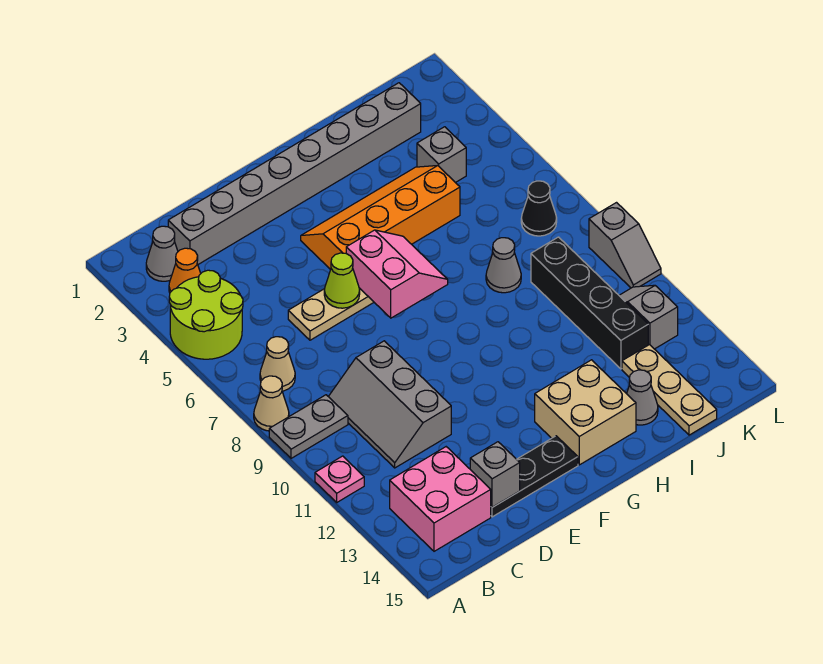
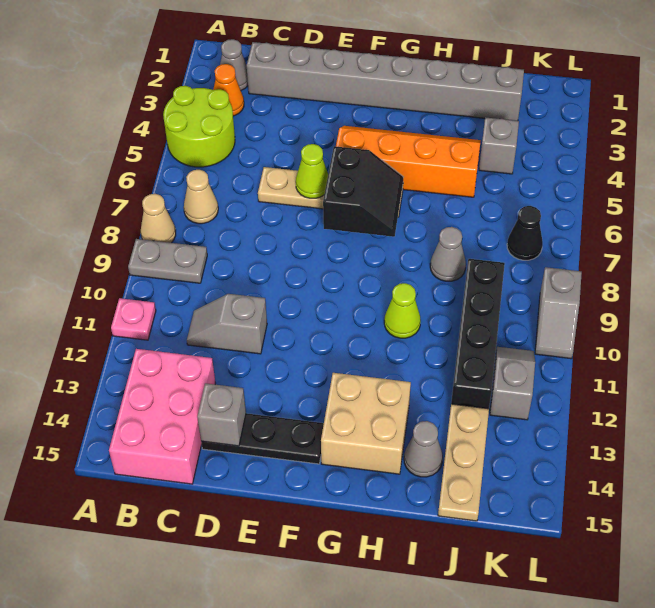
pink brick B13:C14 level 1 -> pink brick B13:C15 level 1
grey slope C9:D11 level 1 top D -> grey slope C11:D11 level 1 top D
pink slope F6:G7 level 2 top F -> black slope F6:G7 level 2 top F
none -> lime cone H10 level 1

